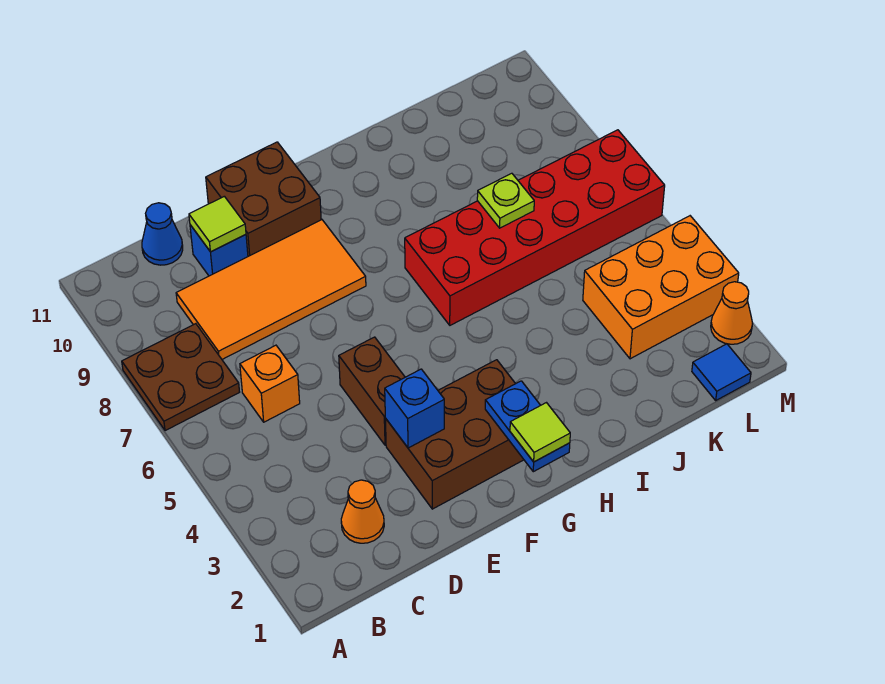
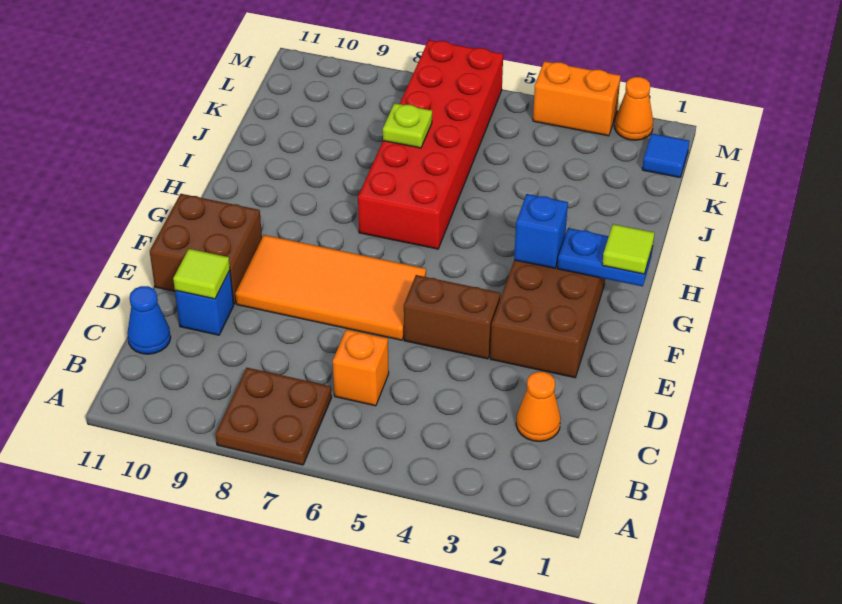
orange tile C8:F9 level 1 -> orange tile E6:F9 level 1
blue brick E3 level 2 -> blue brick G3 level 2
orange brick K3:M4 level 1 -> orange brick M3:M4 level 1

